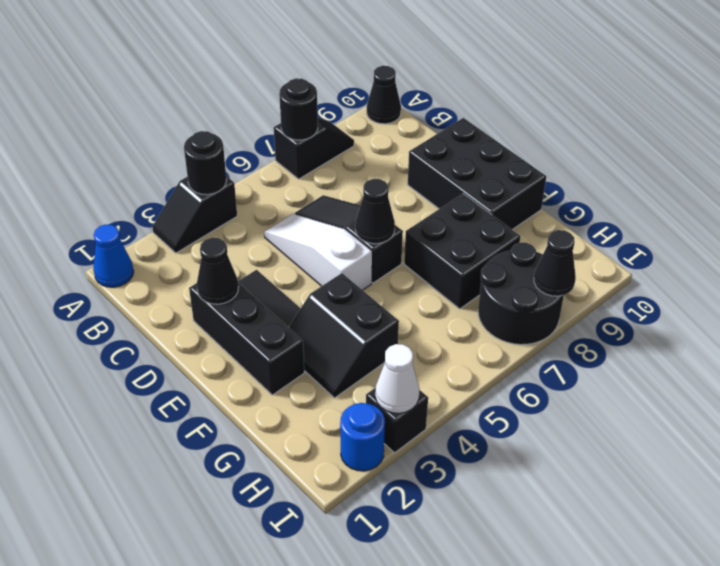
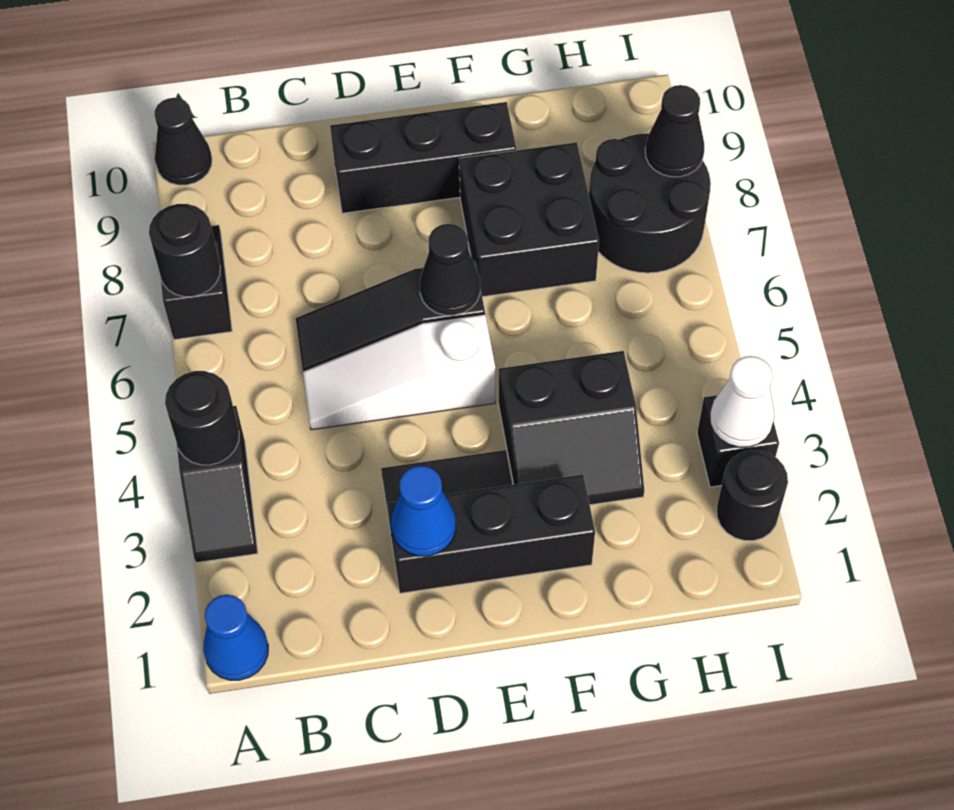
black cone D2 level 2 -> blue cone D2 level 2
black brick D9:F10 level 1 -> black brick D9:F9 level 1
blue round brick I2 level 1 -> black round brick I2 level 1

